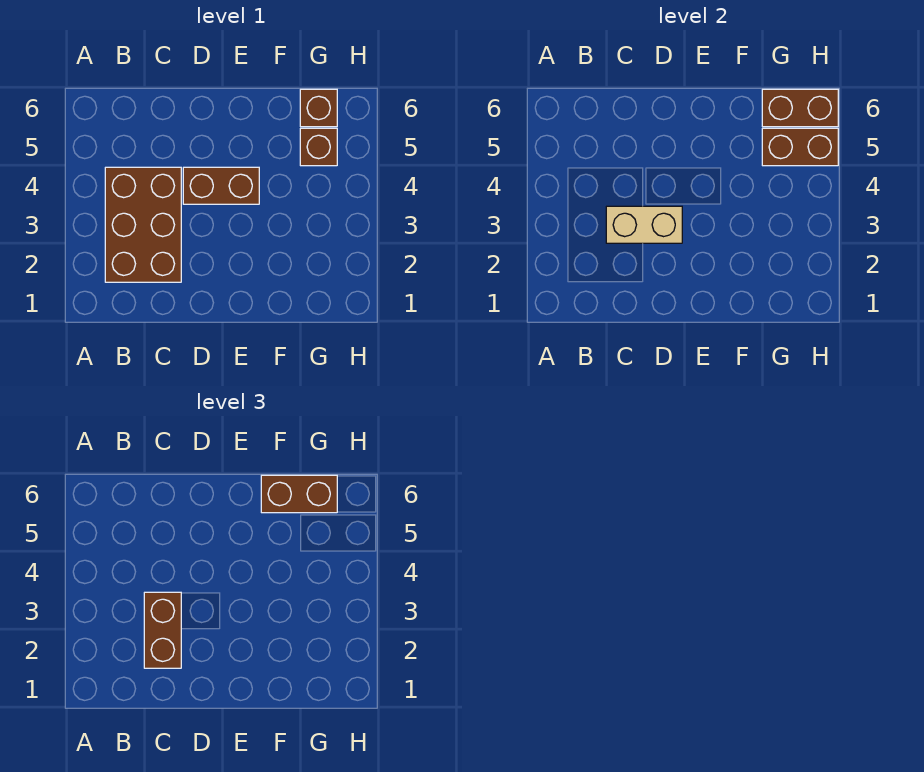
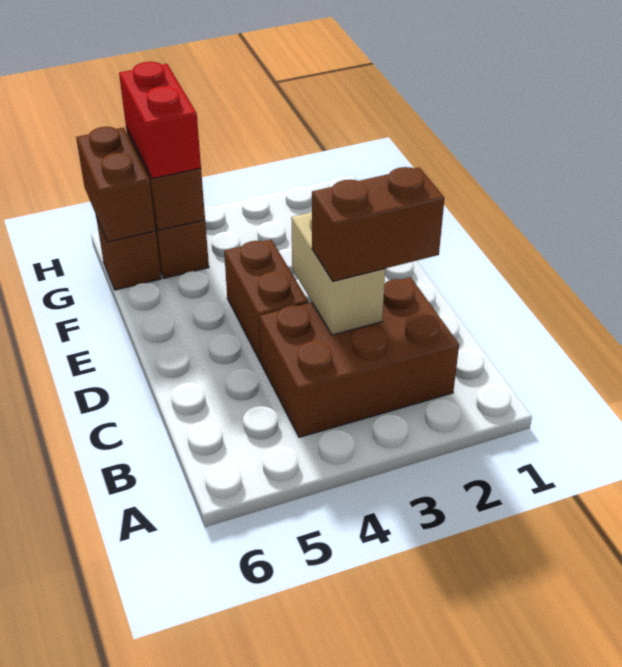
brown brick F6:G6 level 3 -> none
none -> red brick G5:H5 level 3

